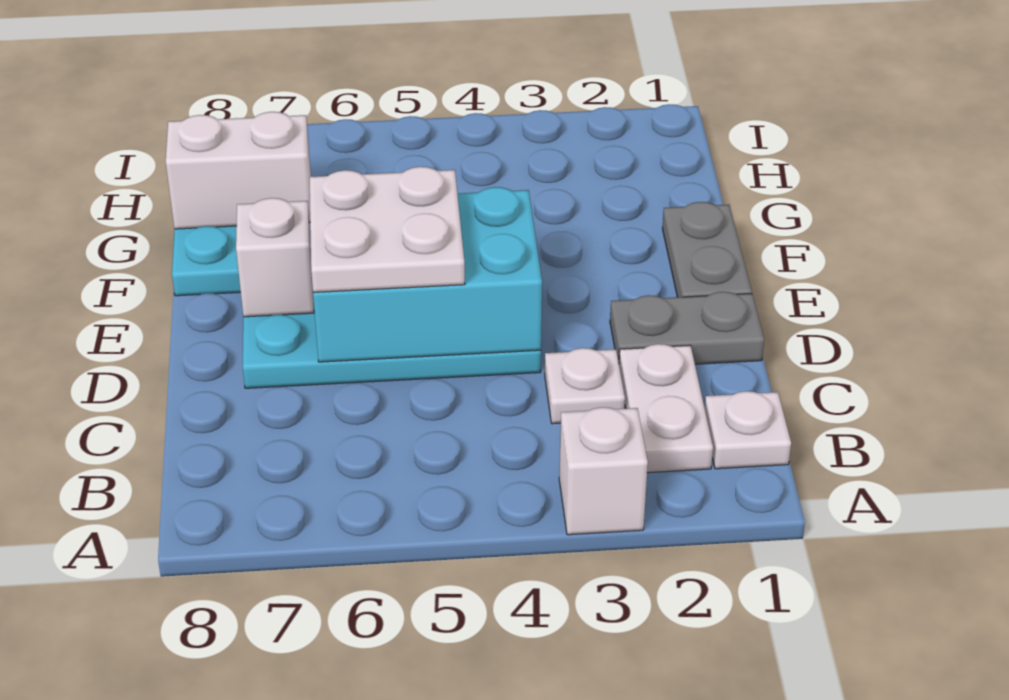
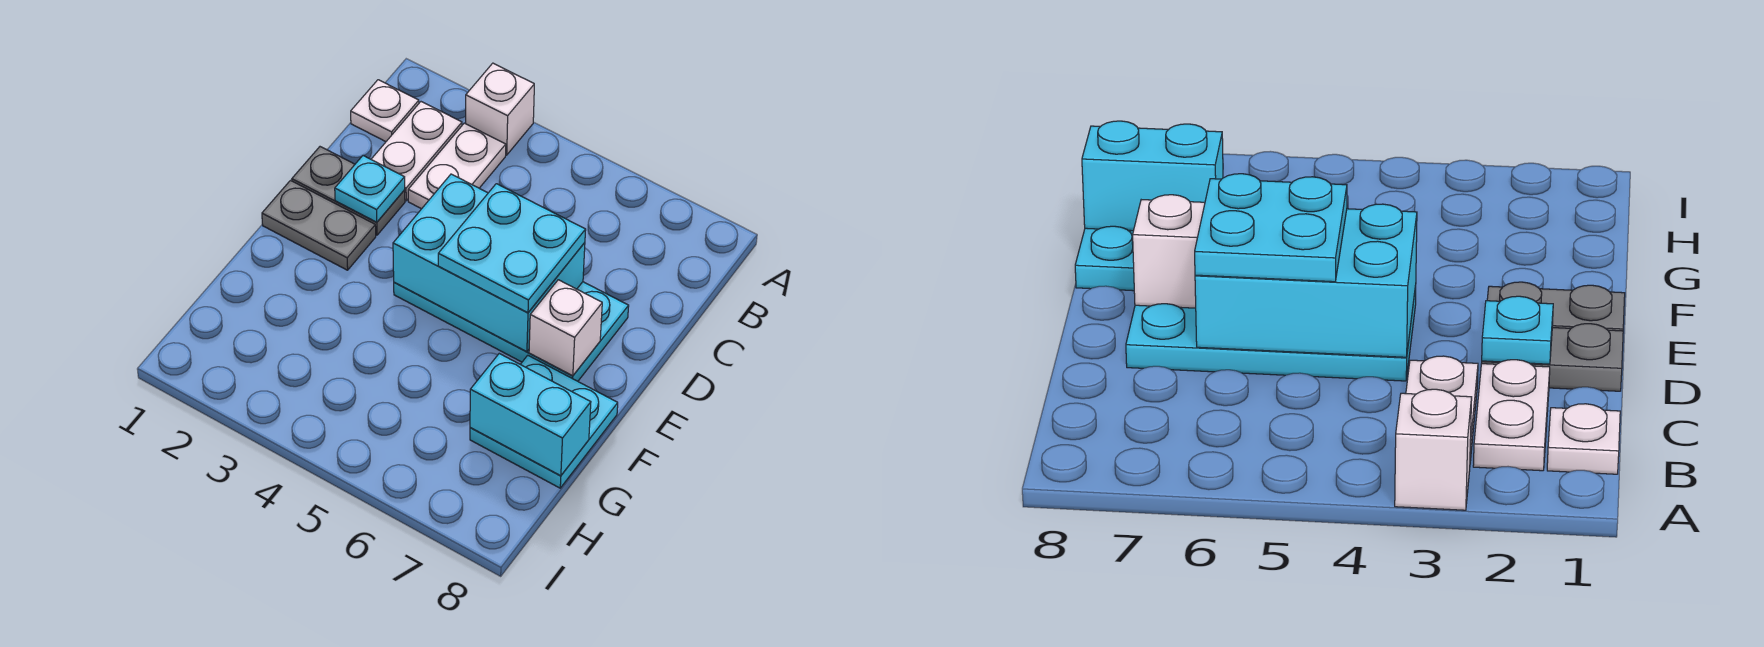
white plate C3 level 1 -> white plate B3:C3 level 1
none -> cyan plate D2 level 2
white plate D5:E6 level 3 -> cyan plate D5:E6 level 3
grey plate E1:F1 level 1 -> grey plate E1:E2 level 1
white brick G7:G8 level 2 -> cyan brick G7:G8 level 2

